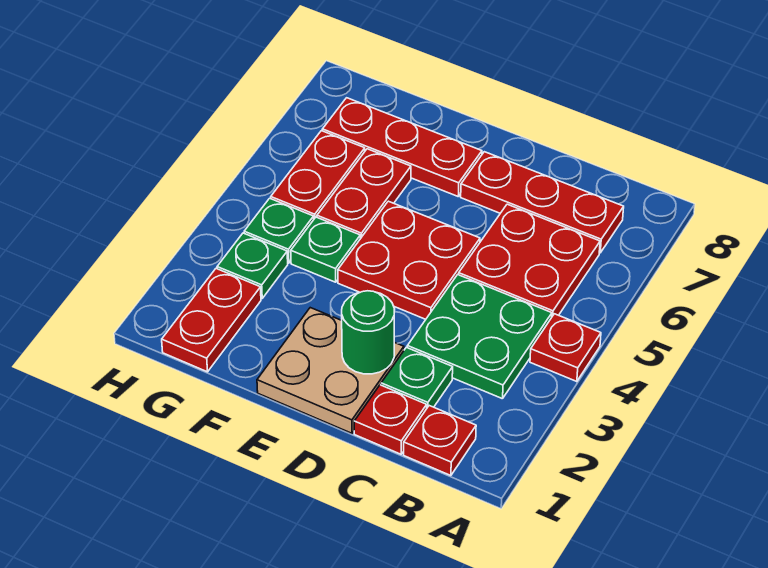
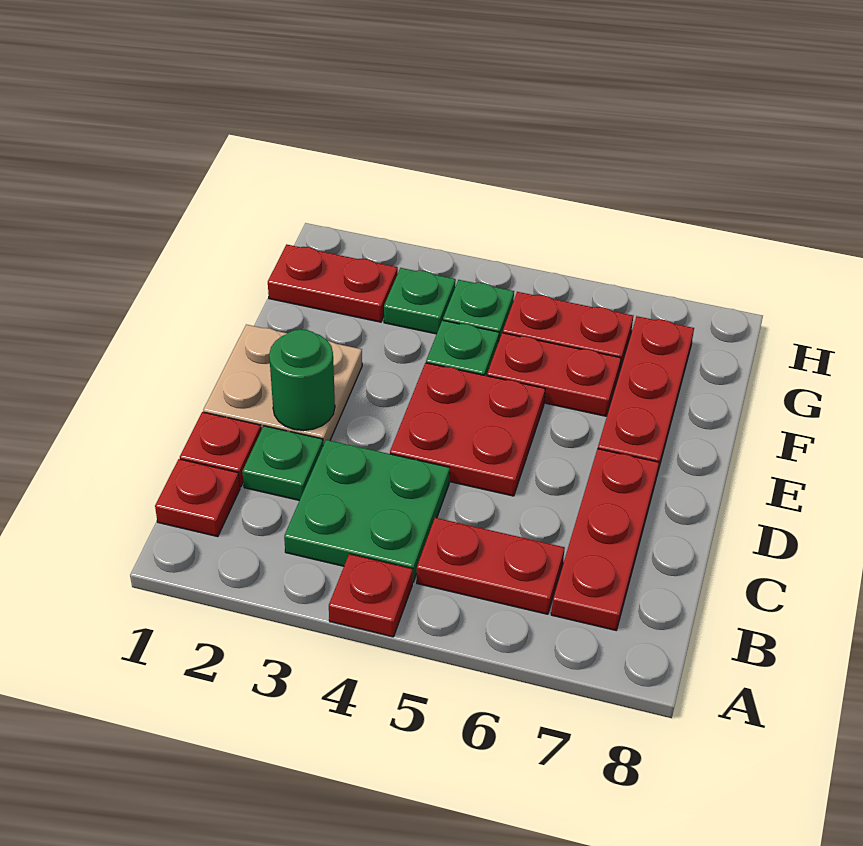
red plate B5:C6 level 1 -> red plate B5:B6 level 1

